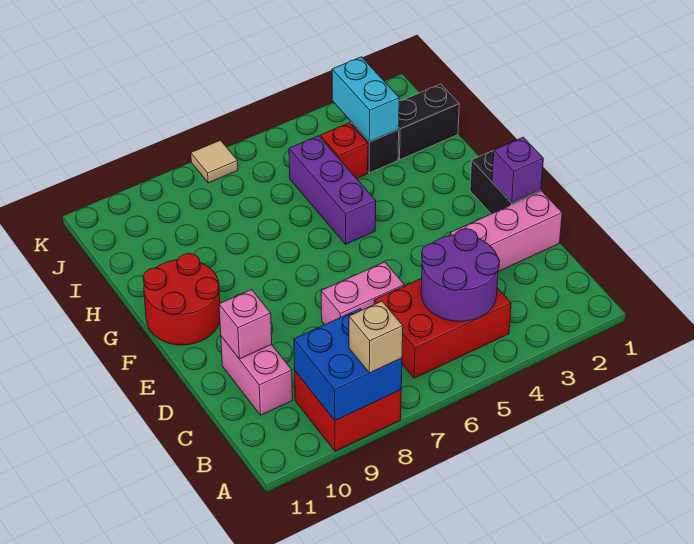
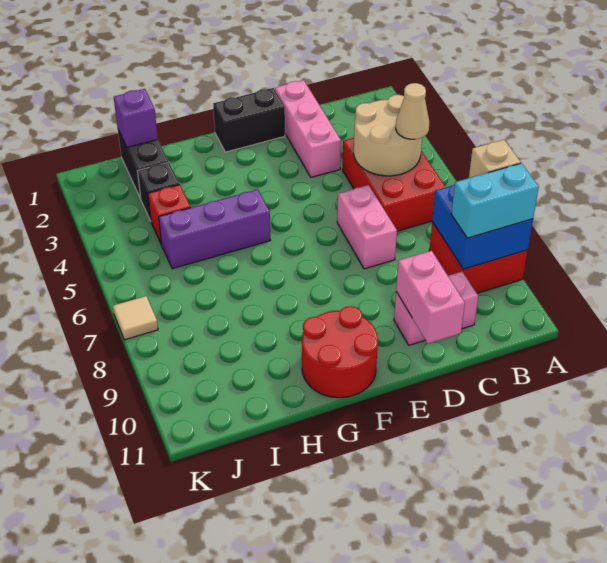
purple round brick B4:C5 level 2 -> tan round brick B4:C5 level 2
none -> tan cone B5 level 3
pink brick D10 level 2 -> pink brick D10:D11 level 2
purple brick E1 level 2 -> purple brick I1 level 2
cyan brick I3:J3 level 2 -> cyan brick A9:B9 level 3

